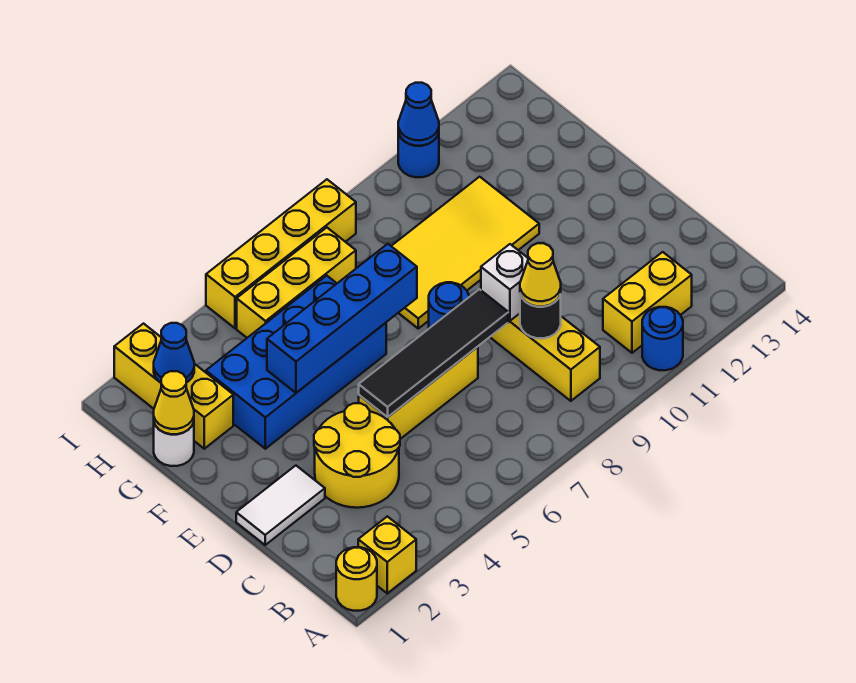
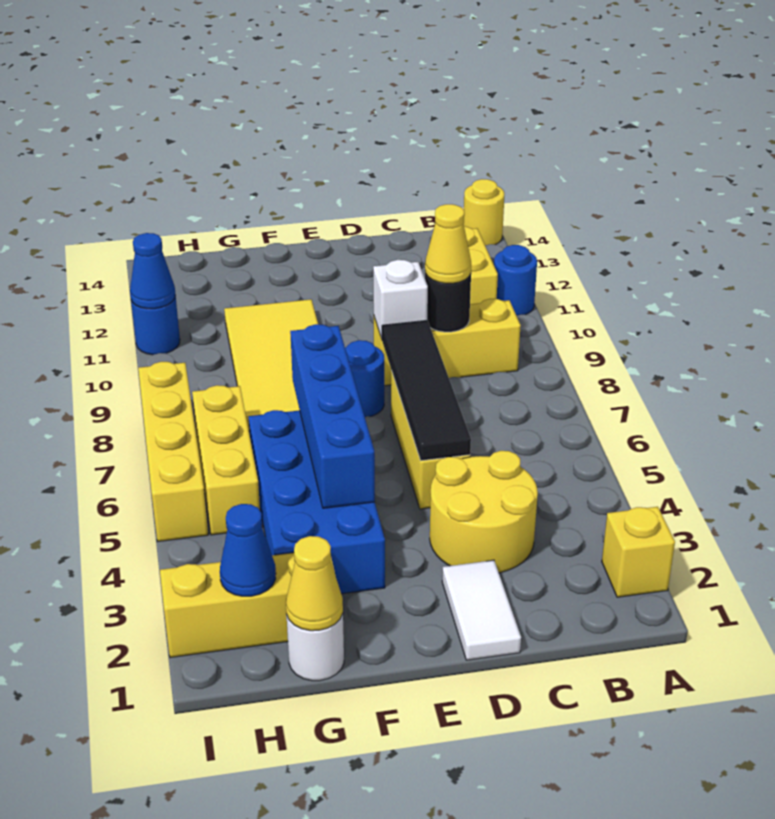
yellow round brick A1 level 1 -> yellow round brick A14 level 1

